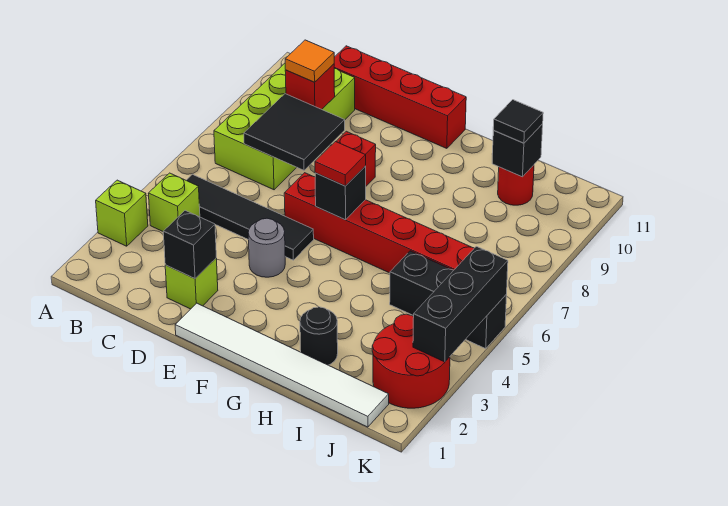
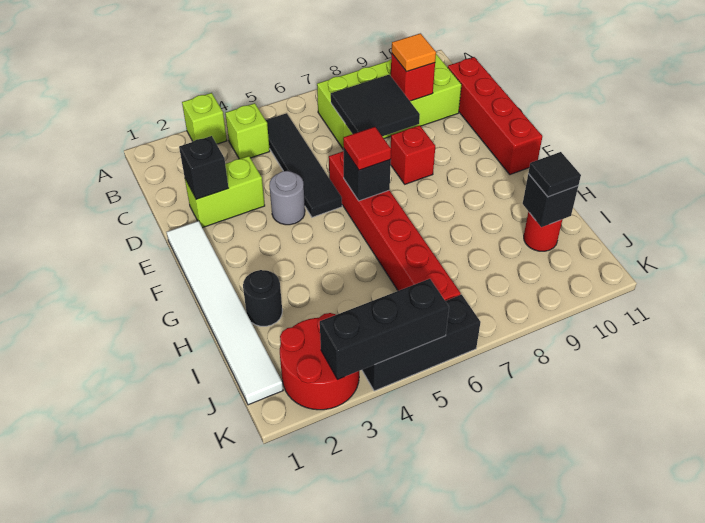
lime brick D2 level 1 -> lime brick D2:D3 level 1
black brick I5:K5 level 1 -> black brick K4:K6 level 1

